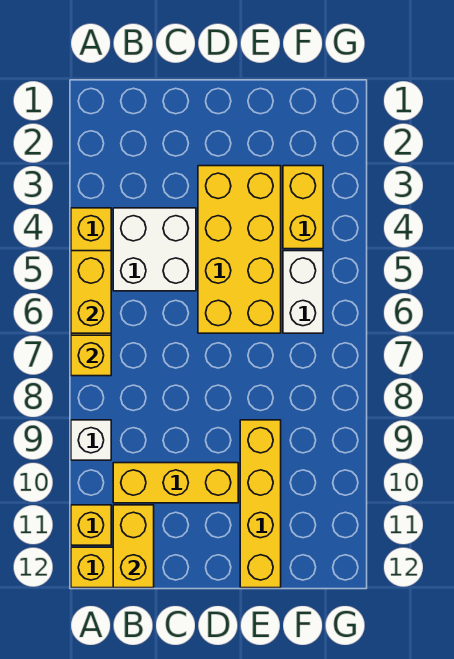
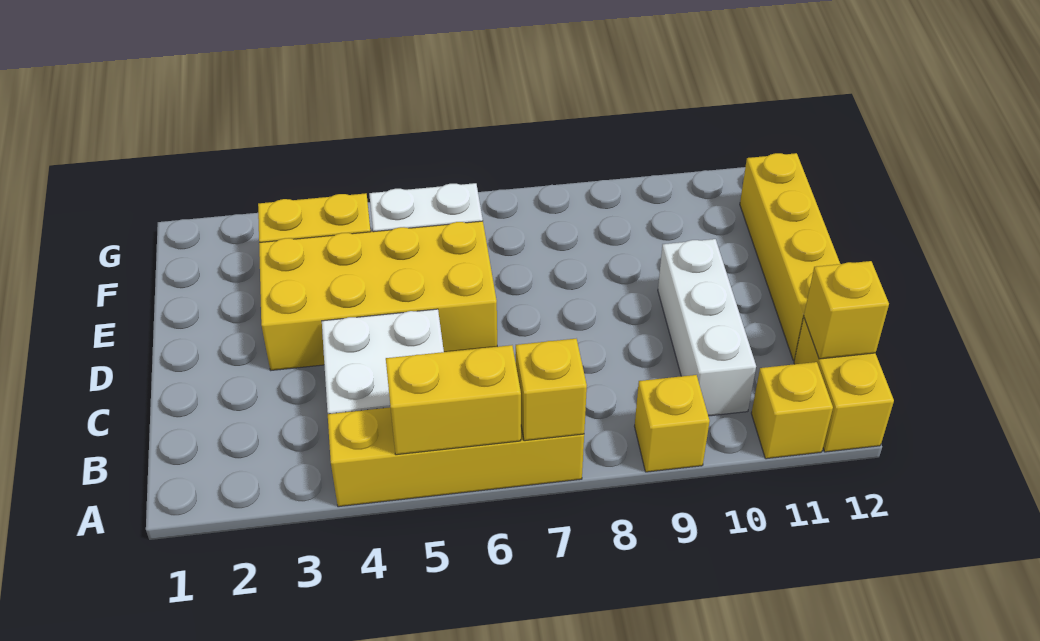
white brick A9 level 1 -> yellow brick A9 level 1
yellow brick B10:D10 level 1 -> white brick B10:D10 level 1
yellow brick B11:B12 level 2 -> yellow brick B12 level 2
yellow brick E9:E12 level 1 -> yellow brick C12:F12 level 1

